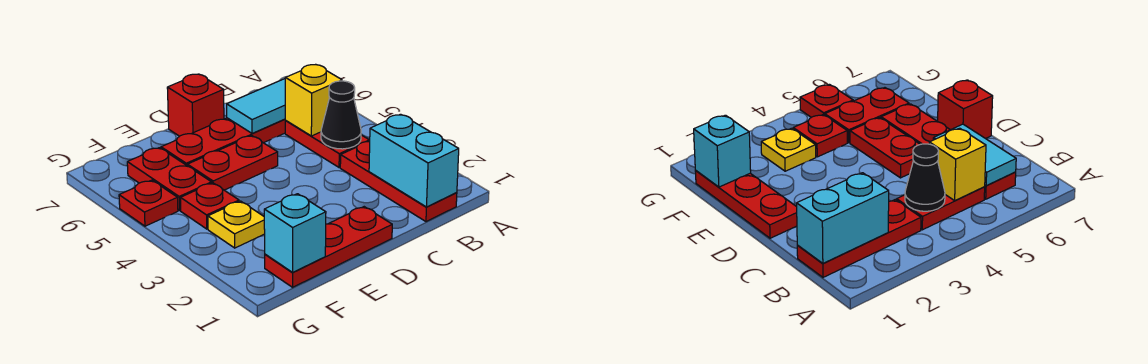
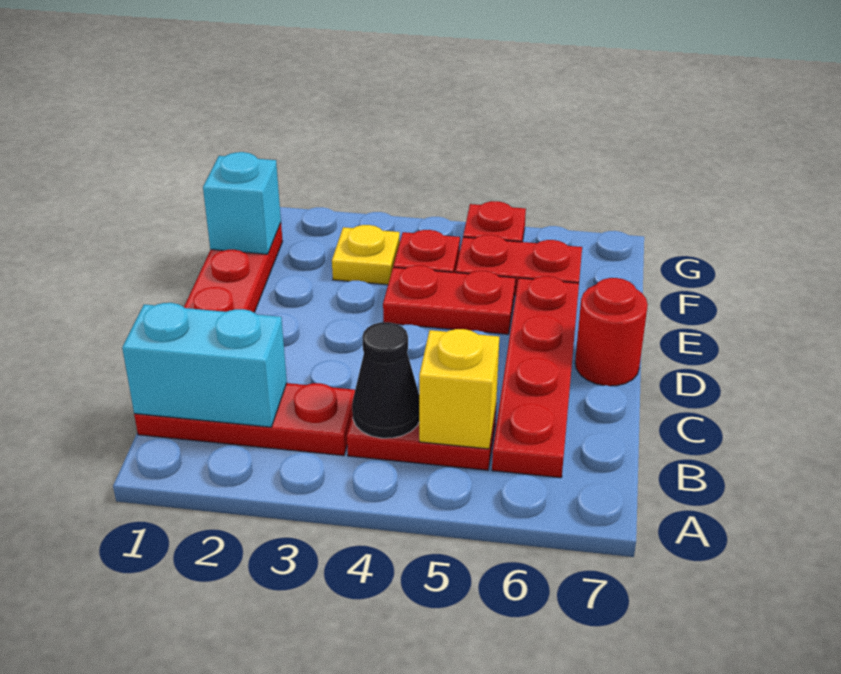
cyan tile B6:C6 level 2 -> none
red plate D5:E5 level 1 -> red plate E4:E5 level 1
red brick D7 level 1 -> red round brick D7 level 1

